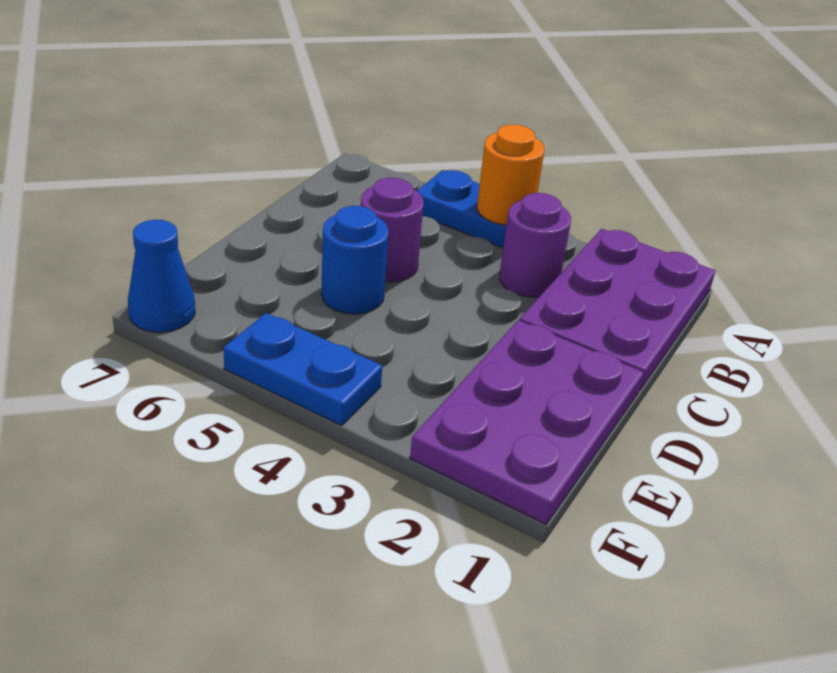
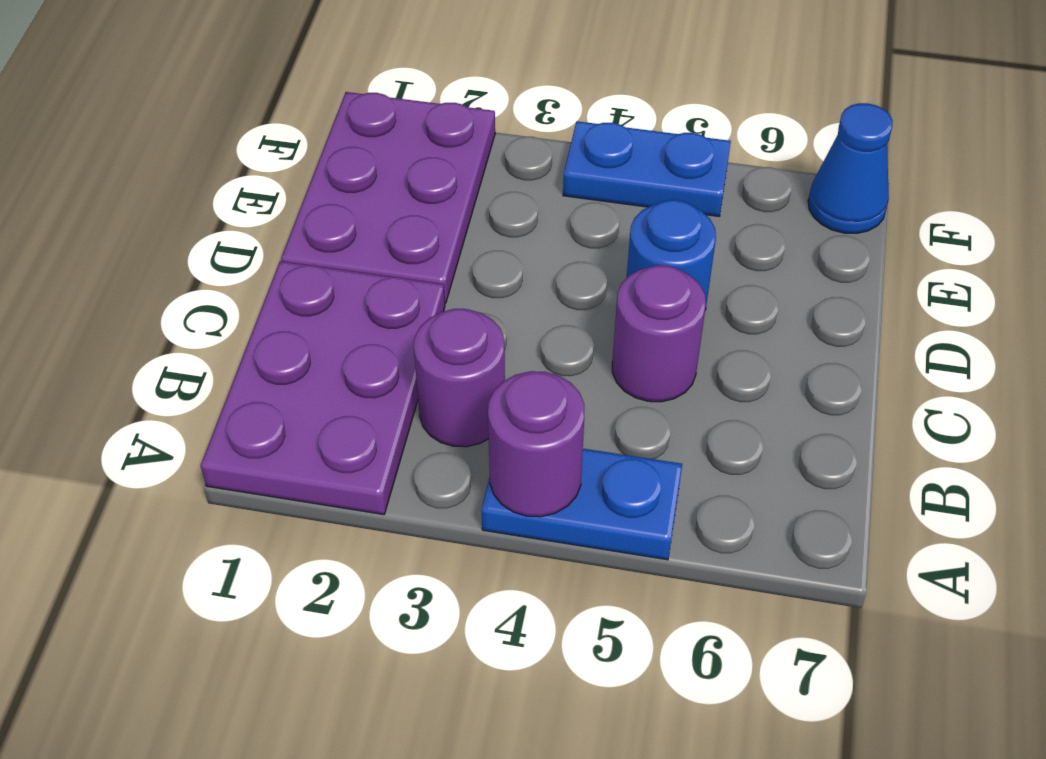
orange round brick A4 level 2 -> purple round brick A4 level 2

